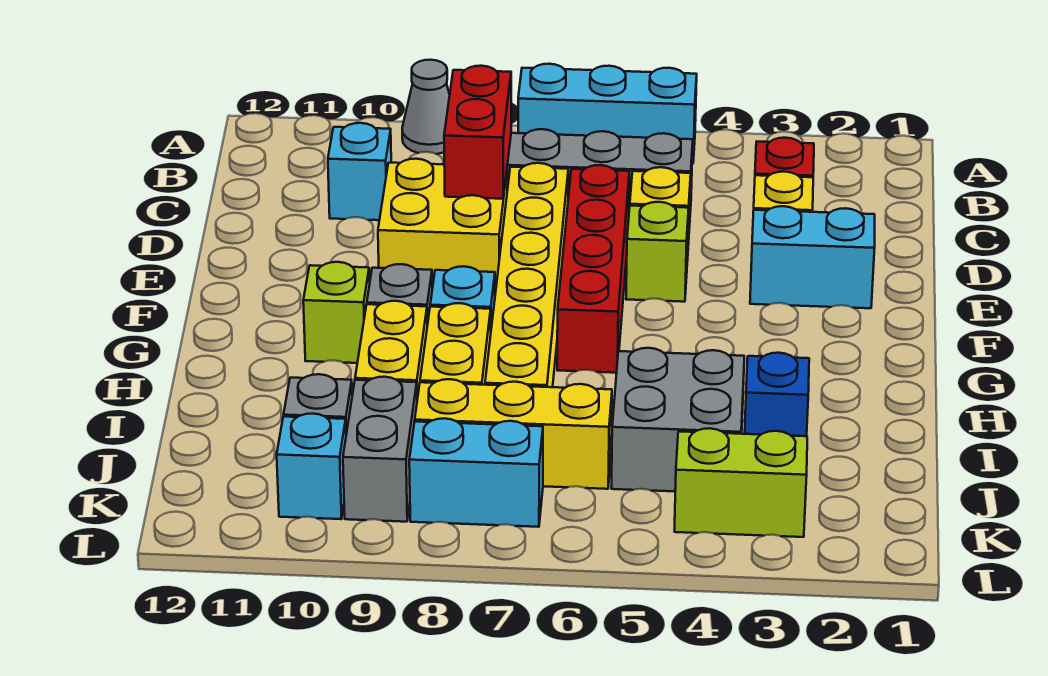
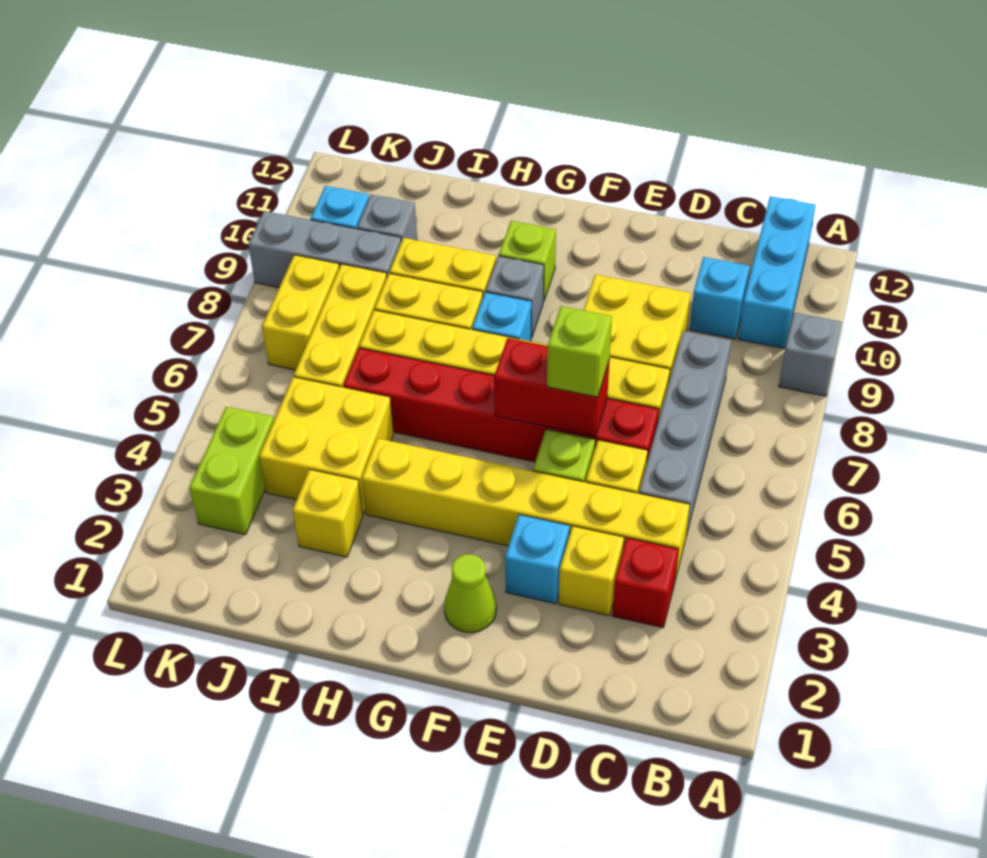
cyan brick A5:A7 level 1 -> cyan brick B10:B12 level 1
grey cone A9 level 1 -> grey brick A9 level 1
none -> yellow brick C4:H4 level 1
red brick C8:D8 level 2 -> red brick E6:F6 level 2
red brick D6:G6 level 1 -> red brick D6:I6 level 1
cyan brick E2:E3 level 1 -> cyan brick E3 level 1
none -> lime brick E6 level 3
none -> lime cone F2 level 1
blue brick I3 level 1 -> yellow brick I3 level 1
grey brick I4:J5 level 1 -> yellow brick I4:J5 level 1
grey brick J9:K9 level 1 -> grey brick J9:L9 level 1
cyan brick K7:K8 level 1 -> yellow brick K7:K8 level 1

